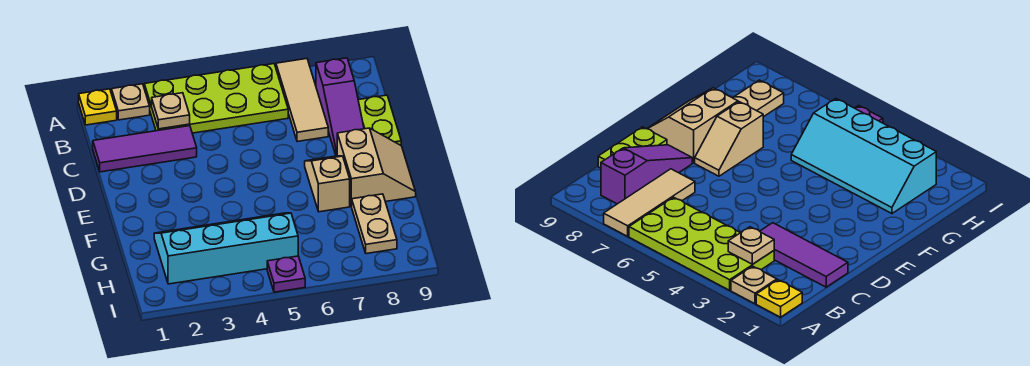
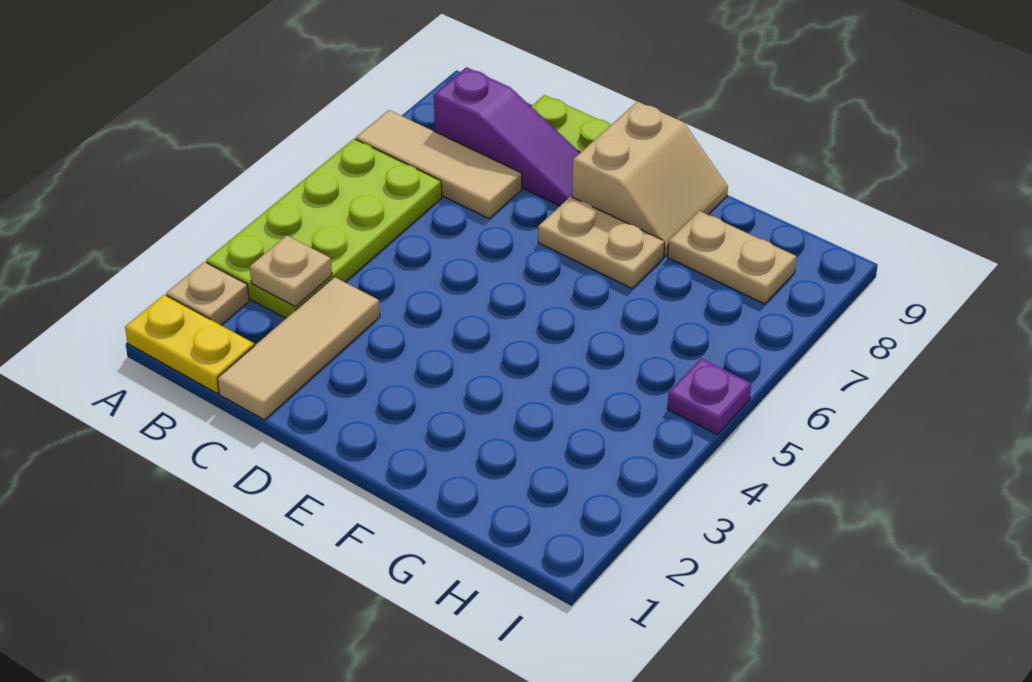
yellow plate A1 level 1 -> yellow plate A1:B1 level 1
purple tile C1:C3 level 1 -> tan tile C1:C3 level 1
tan slope E7:F7 level 1 top F -> tan plate E7:F7 level 1
tan slope E8:F9 level 1 top 8 -> tan slope E8:F9 level 1 top E
cyan slope G2:H5 level 1 top H -> none

